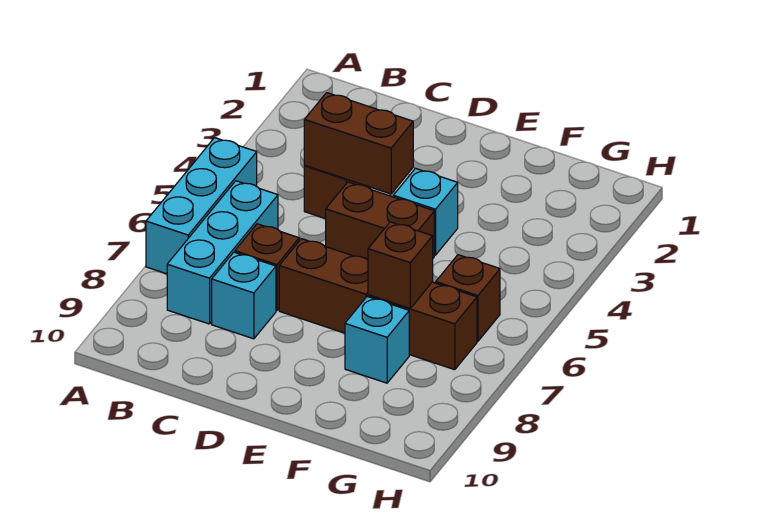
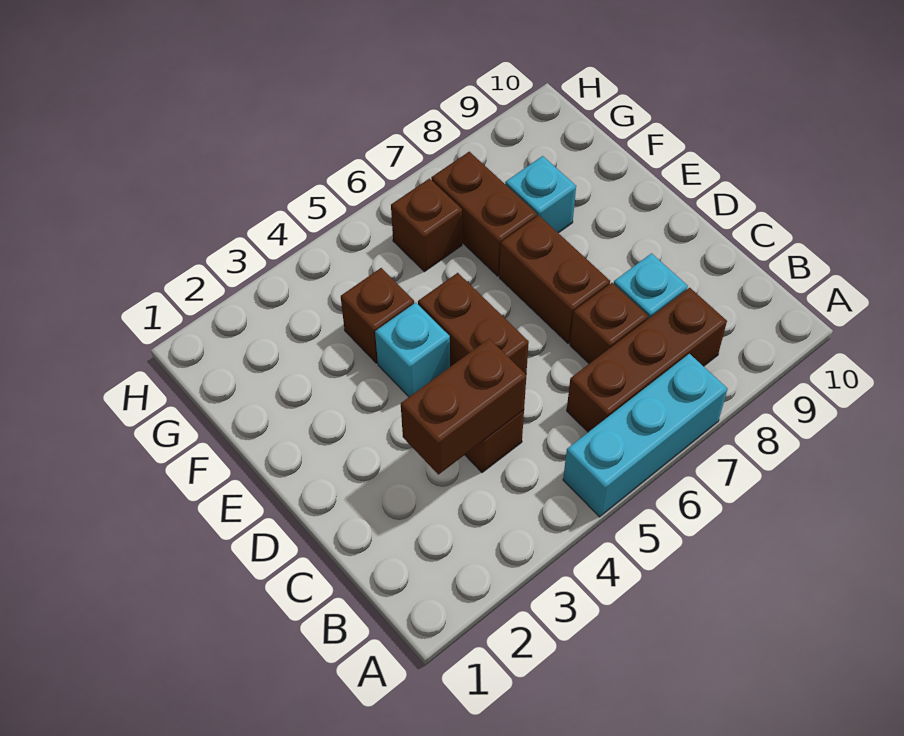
cyan brick B6:B8 level 1 -> brown brick B6:B8 level 1
brown brick C4:D4 level 2 -> brown brick C3:C4 level 2
brown brick F7 level 2 -> brown brick F4 level 1

